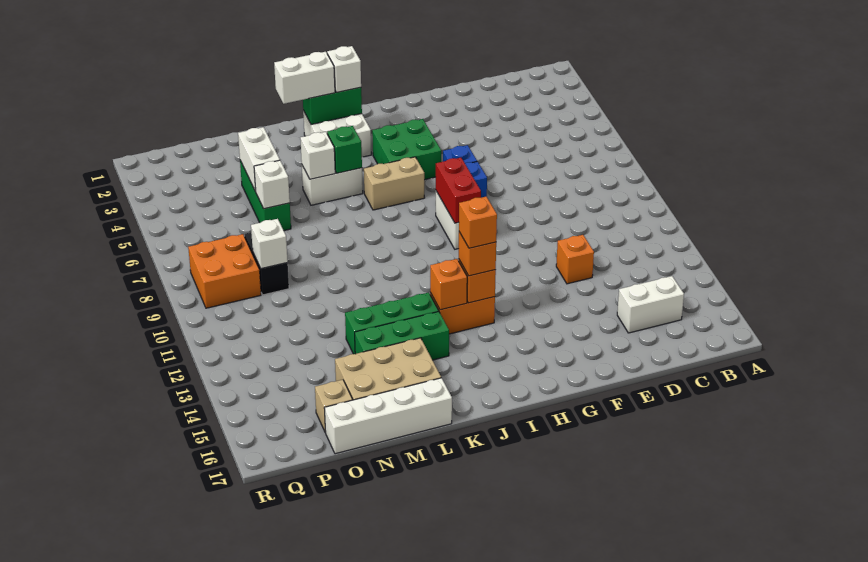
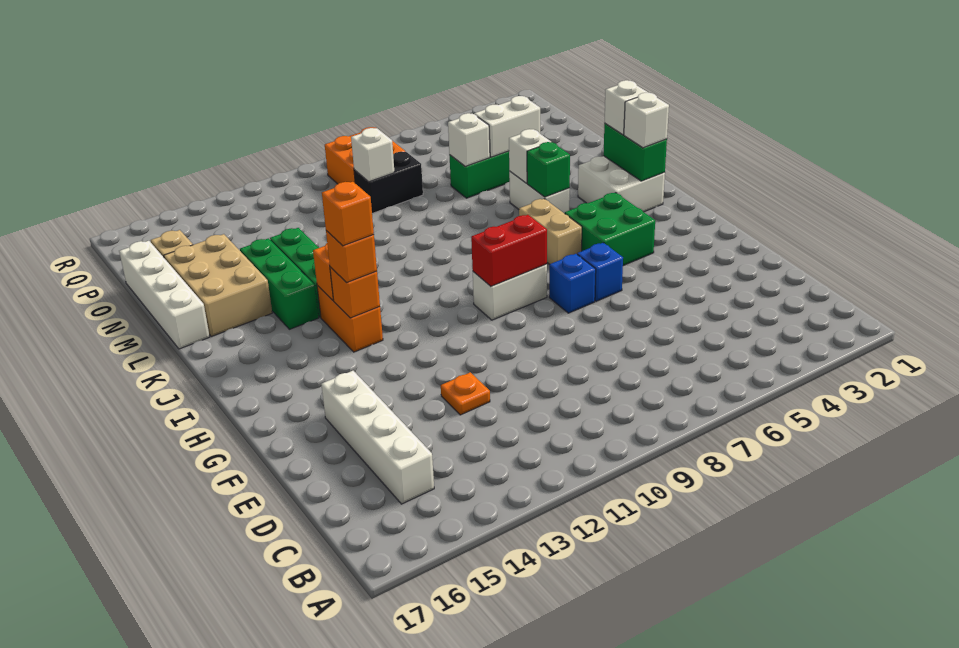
white brick C15:D15 level 1 -> white brick C15:F15 level 1
orange brick E12 level 1 -> orange plate E12 level 1
white brick K2:L2 level 3 -> white brick K2 level 3

